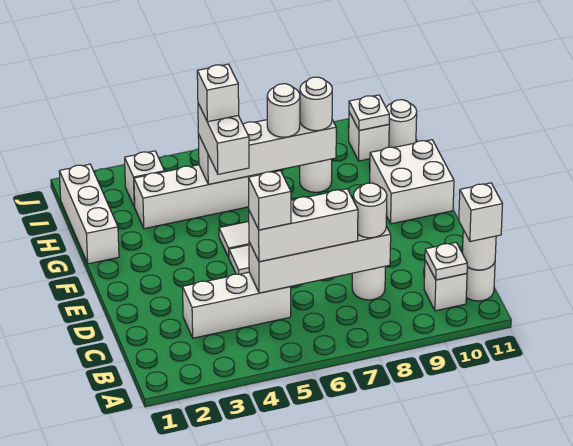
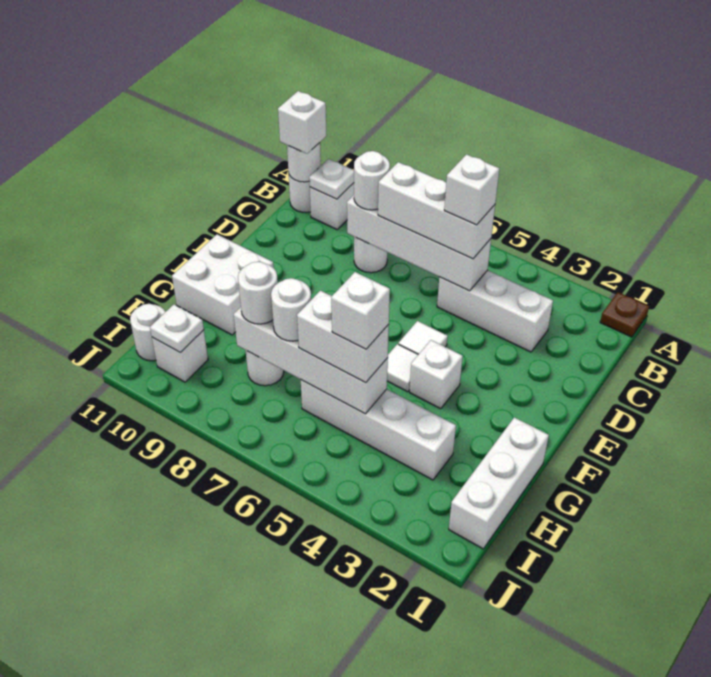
none -> brown plate A1 level 1
white brick G5:H5 level 3 -> white brick H5:H6 level 3
white brick I3 level 1 -> white brick F4 level 1

